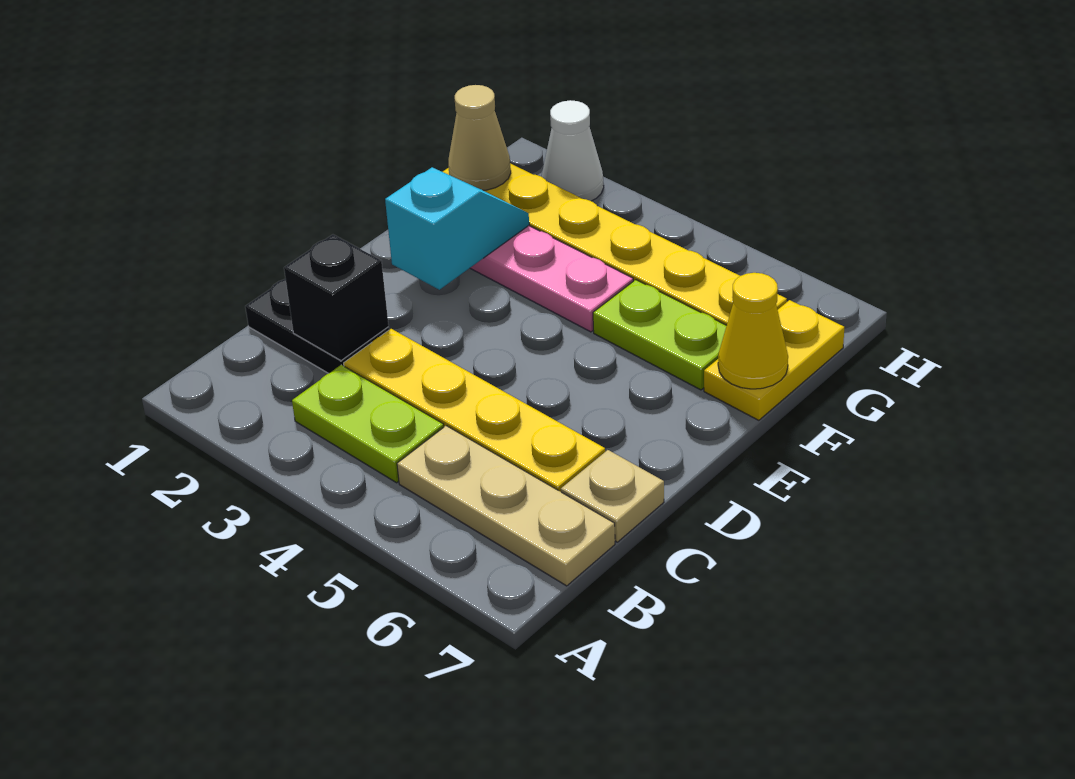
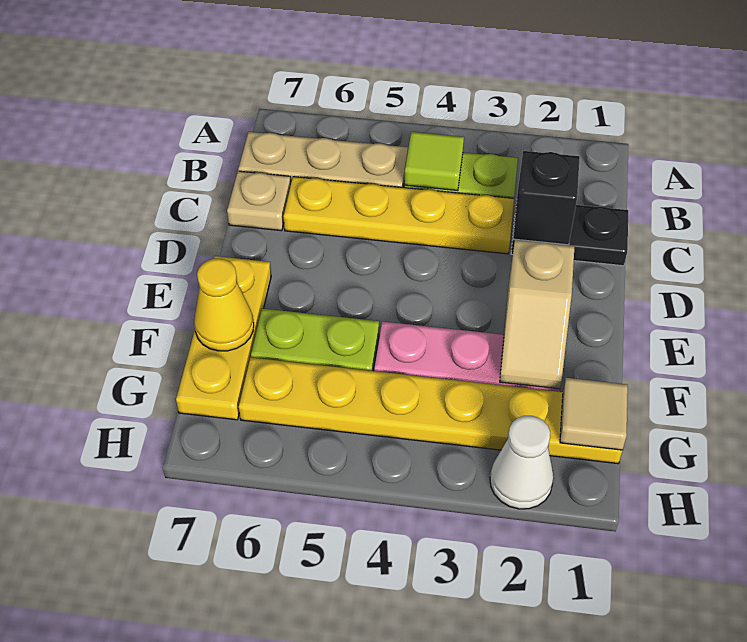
none -> lime tile B4 level 2
cyan slope E2:F2 level 2 top E -> tan slope E2:F2 level 2 top E
yellow plate F7:G7 level 1 -> yellow plate E7:G7 level 1
tan cone G1 level 2 -> tan tile G1 level 2

